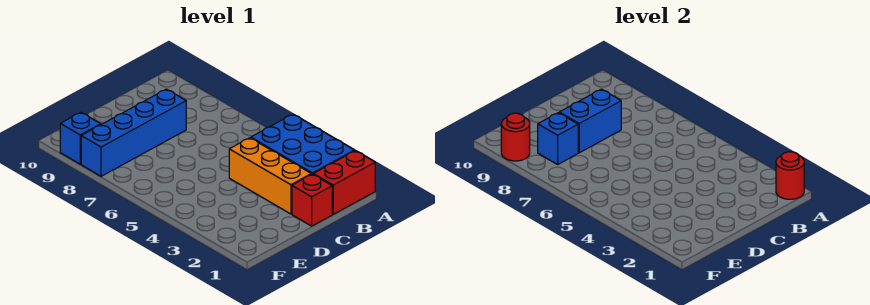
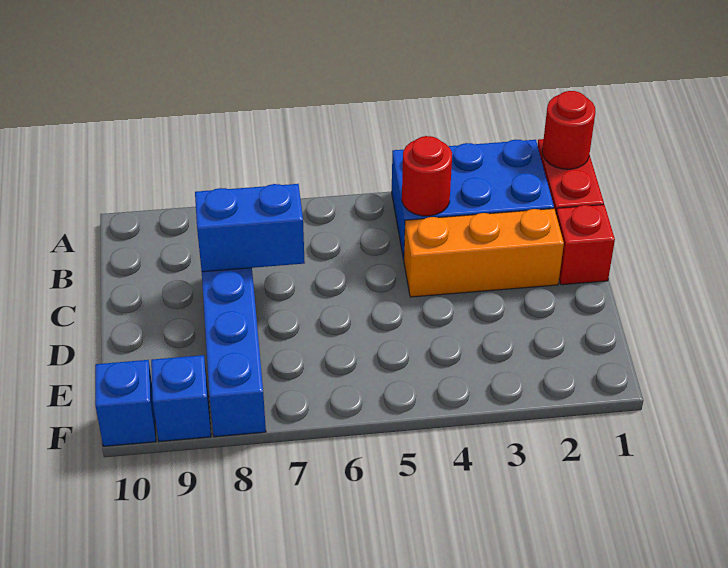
blue brick C8:D8 level 2 -> blue brick C7:C8 level 2
blue brick E8 level 2 -> blue brick F10 level 1
red round brick F9 level 2 -> red round brick B4 level 2

